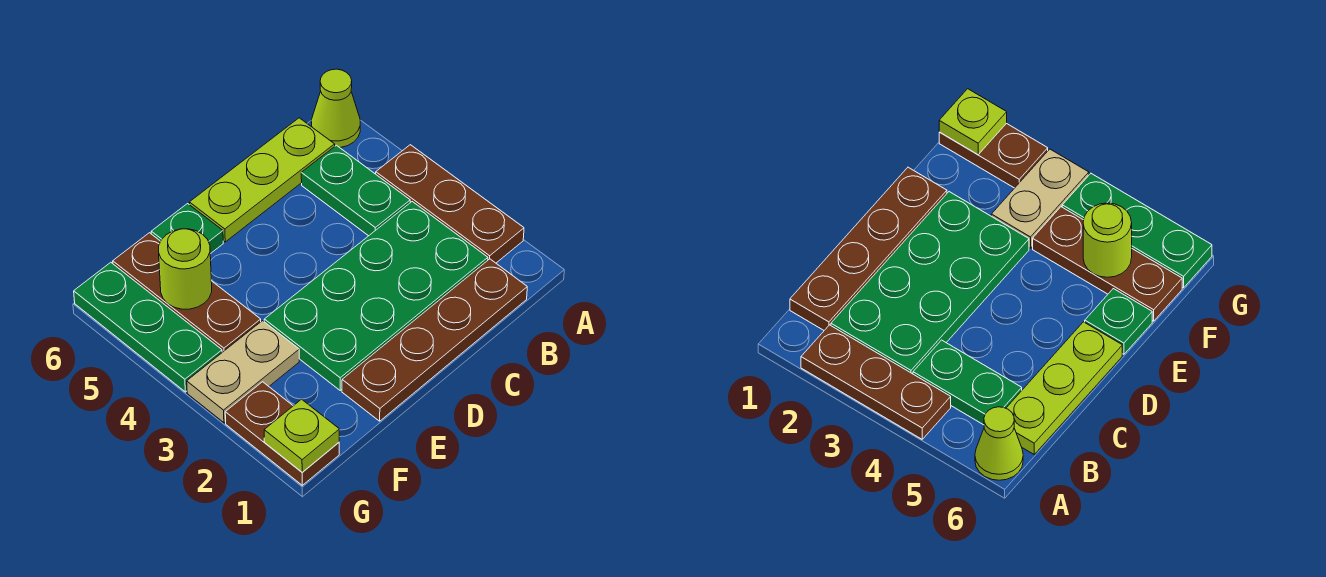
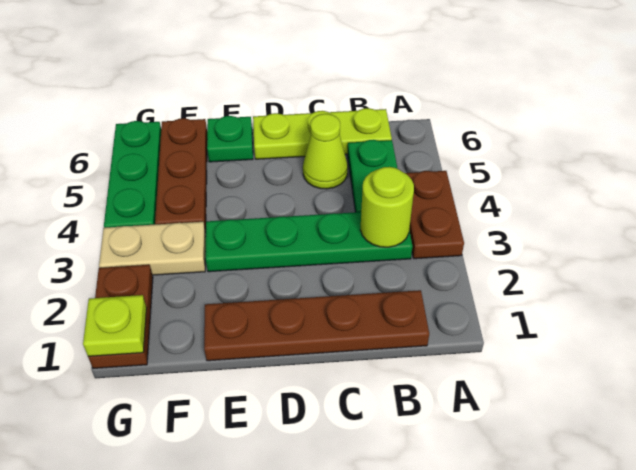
brown plate A2:A4 level 1 -> brown plate A3:A4 level 1
lime cone A6 level 1 -> lime cone C5 level 1
green plate B2:E3 level 1 -> green plate B3:E3 level 1
lime round brick F5 level 2 -> lime round brick B3 level 2

